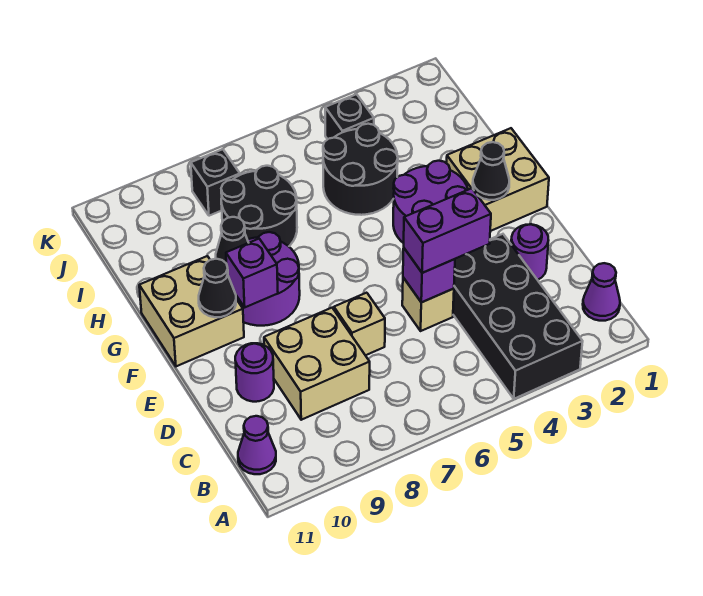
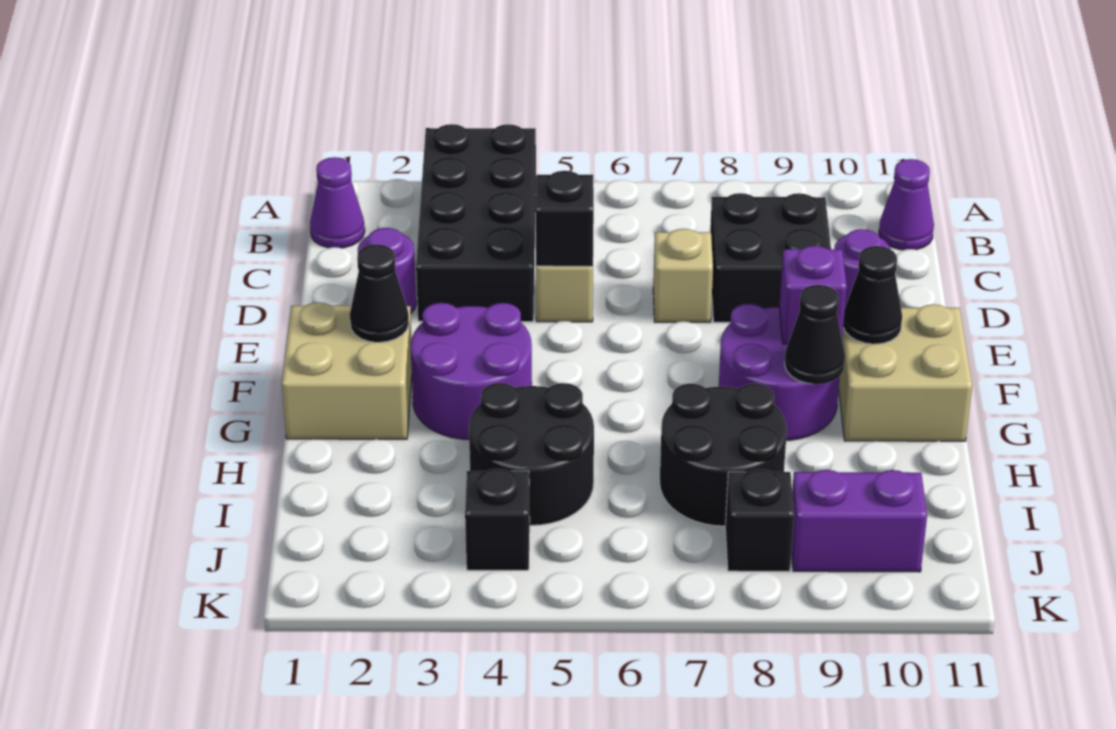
tan brick C8:D9 level 1 -> black brick C8:D9 level 1
purple brick D4:D5 level 3 -> purple brick J9:J10 level 1
purple brick D5 level 2 -> black brick D5 level 2

